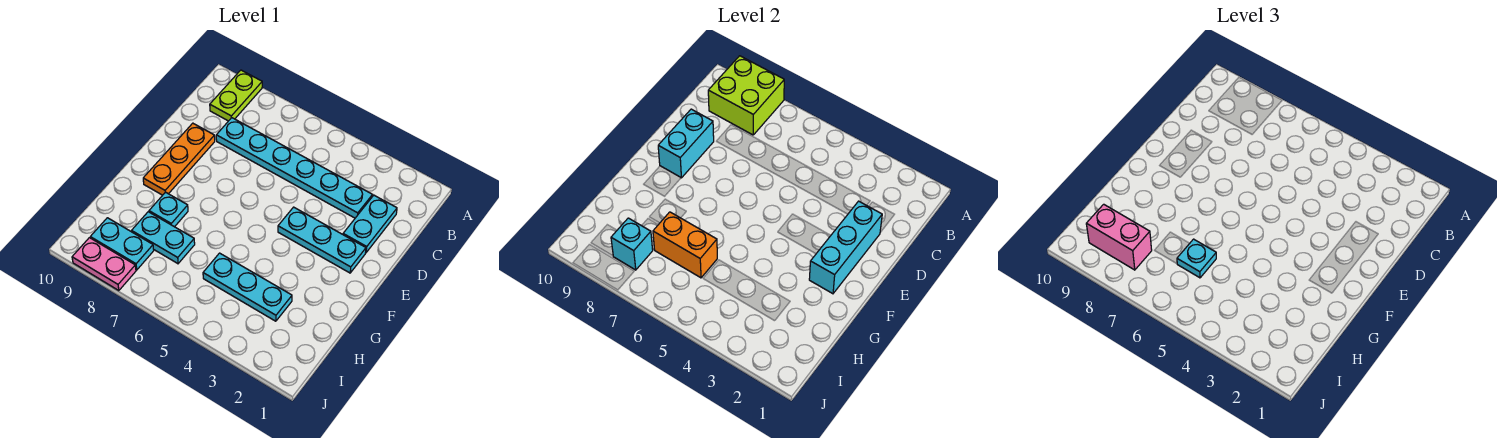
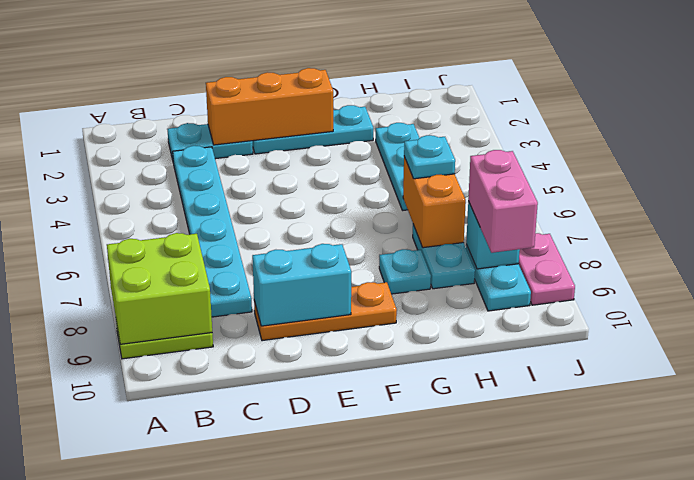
cyan brick D2:F2 level 2 -> orange brick D2:F2 level 2
cyan plate E2:E4 level 1 -> cyan plate E2:G2 level 1

